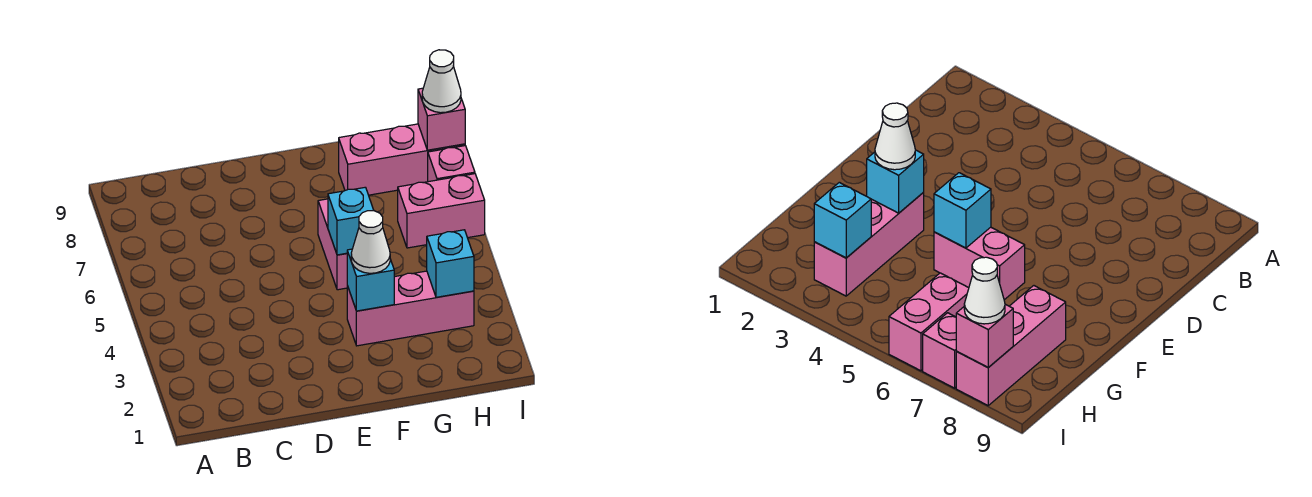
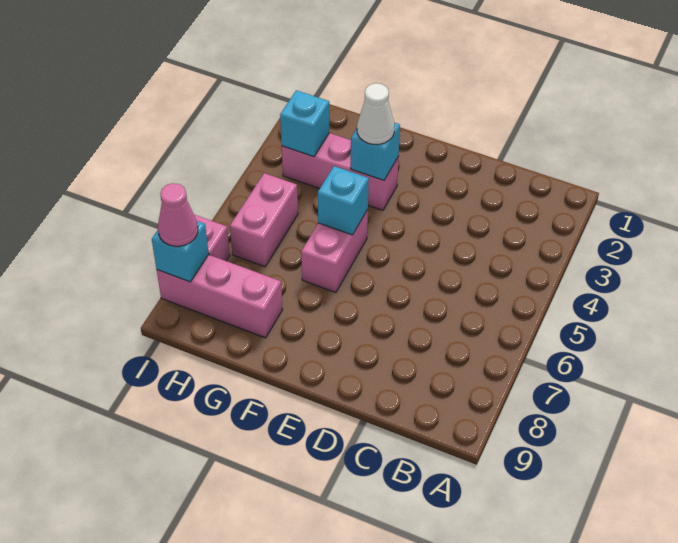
pink brick H6:I6 level 1 -> pink brick H5:H6 level 1
pink brick I8 level 2 -> cyan brick I8 level 2
white cone I8 level 3 -> pink cone I8 level 3

